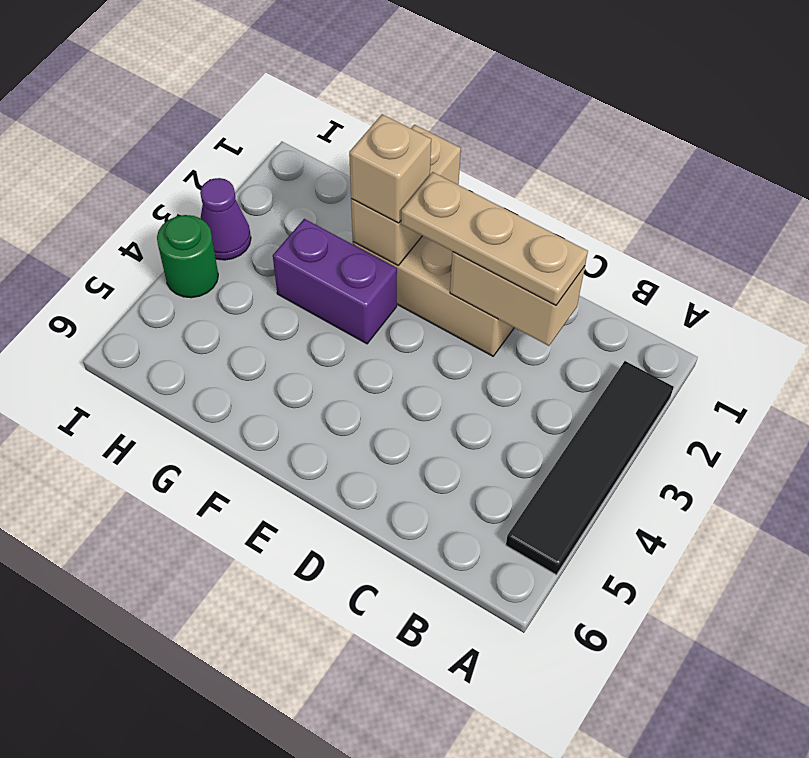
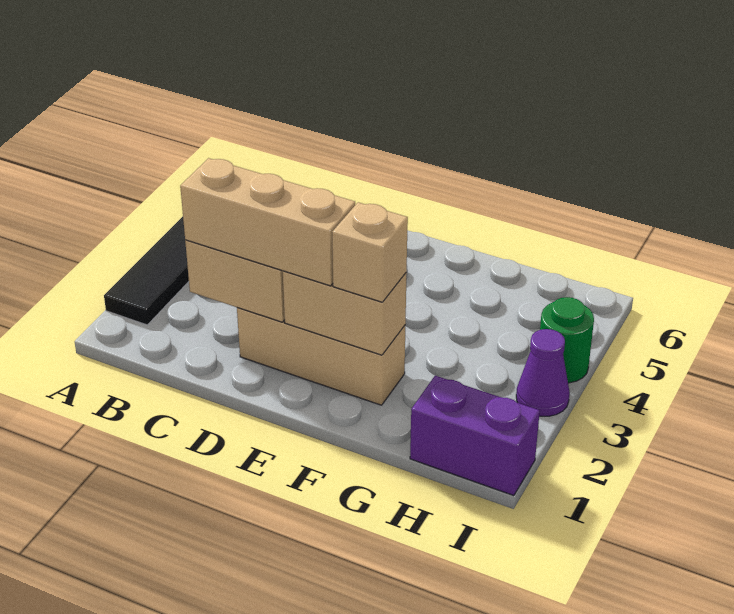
tan plate C2:E2 level 3 -> tan brick C2:E2 level 3
tan brick F1:F2 level 2 -> tan brick E2:F2 level 2
purple brick F3:G3 level 1 -> purple brick H1:I1 level 1

